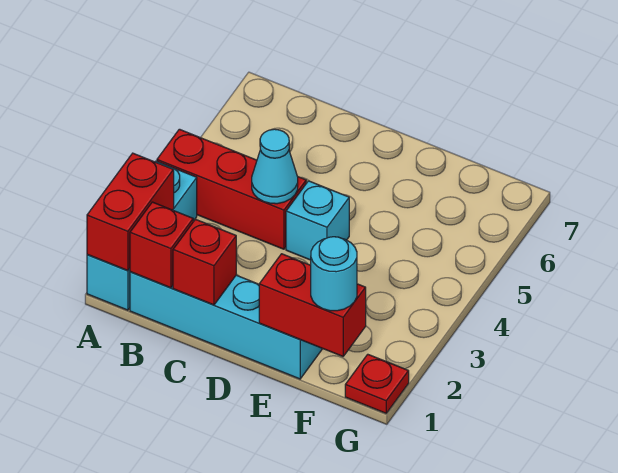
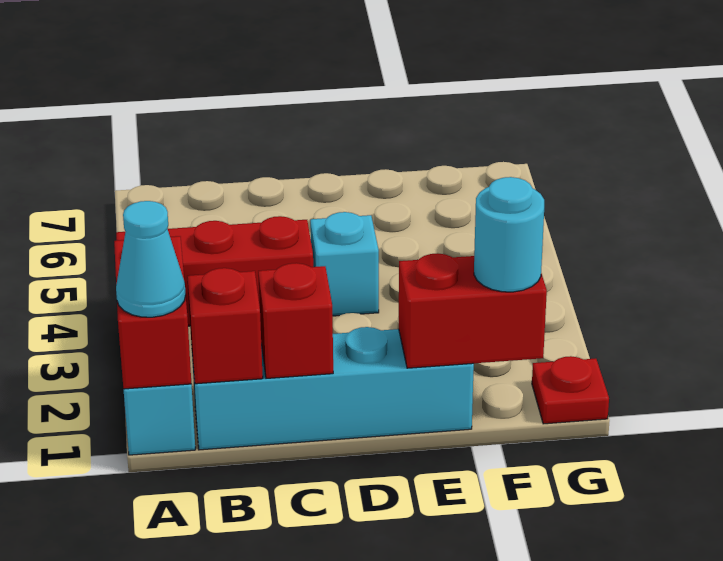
cyan cone C4 level 2 -> cyan cone A1 level 3

